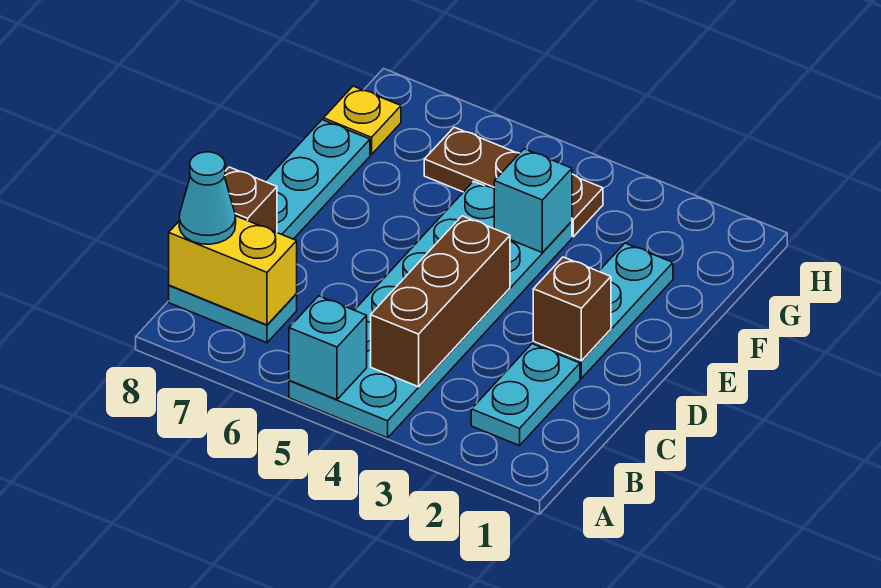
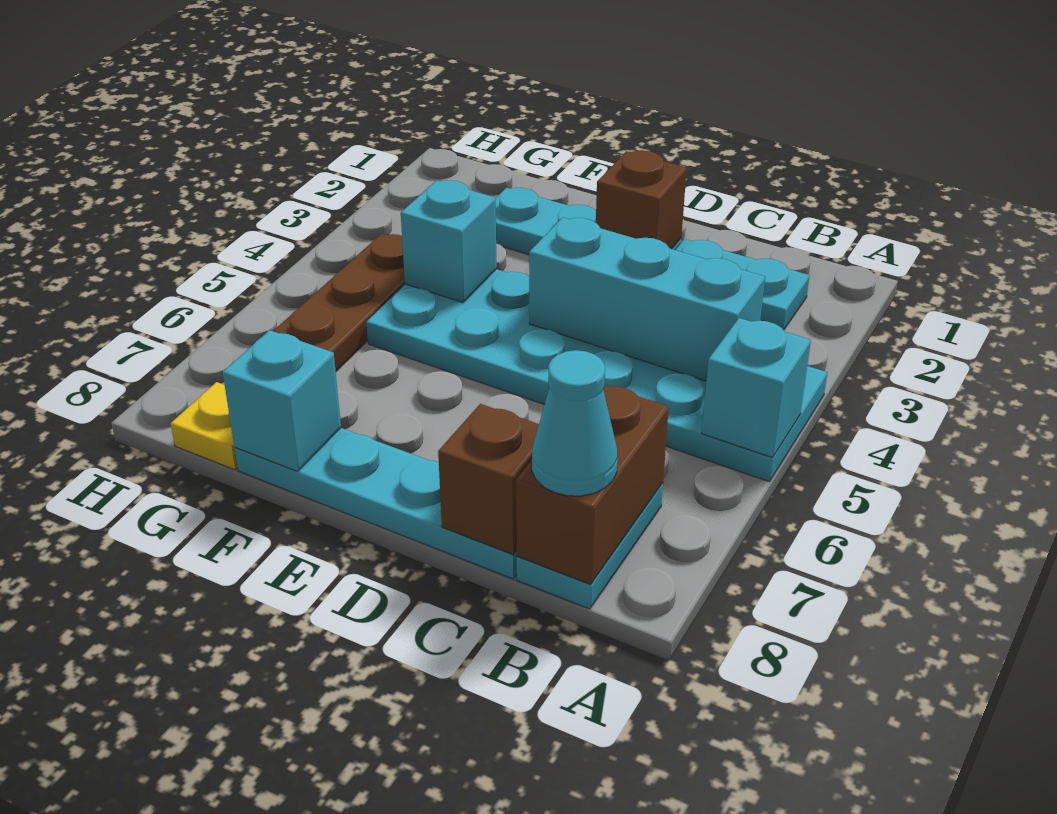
brown brick B4:D4 level 2 -> cyan brick B4:D4 level 2
yellow brick B7:B8 level 2 -> brown brick B7:B8 level 2
none -> cyan brick F8 level 2

